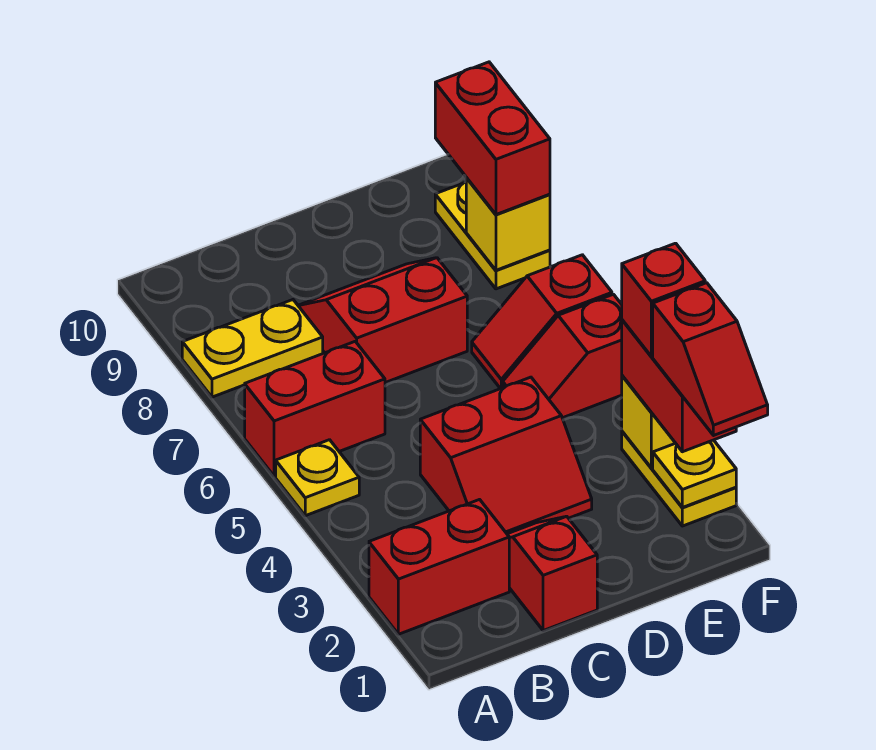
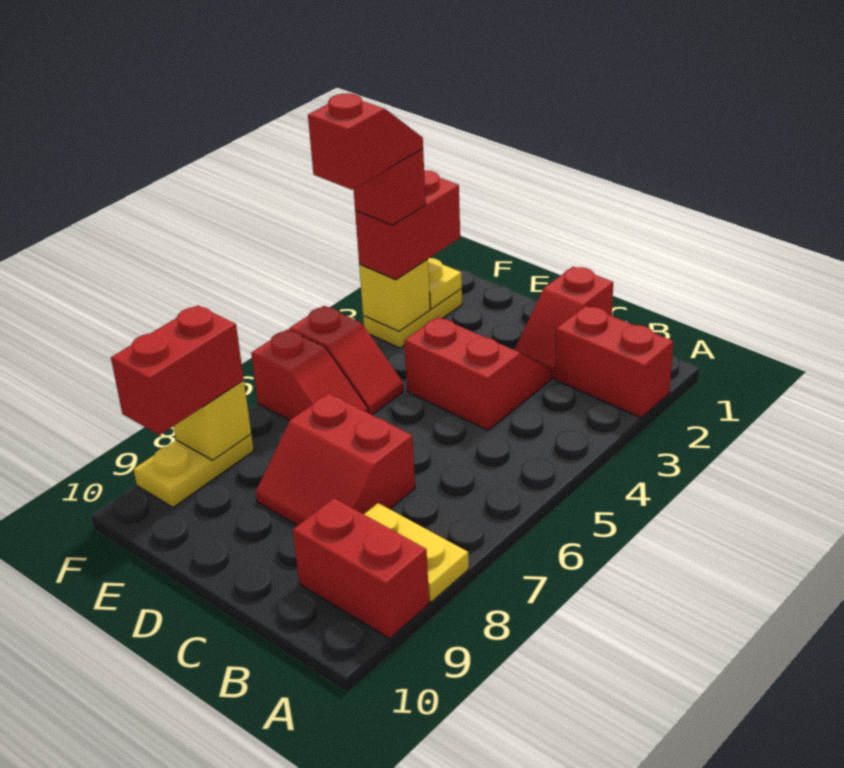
yellow plate A5 level 1 -> none
red brick A6:B6 level 1 -> red brick A9:B9 level 1
red slope F1:F2 level 4 top 2 -> red slope F3:F4 level 5 top 4

